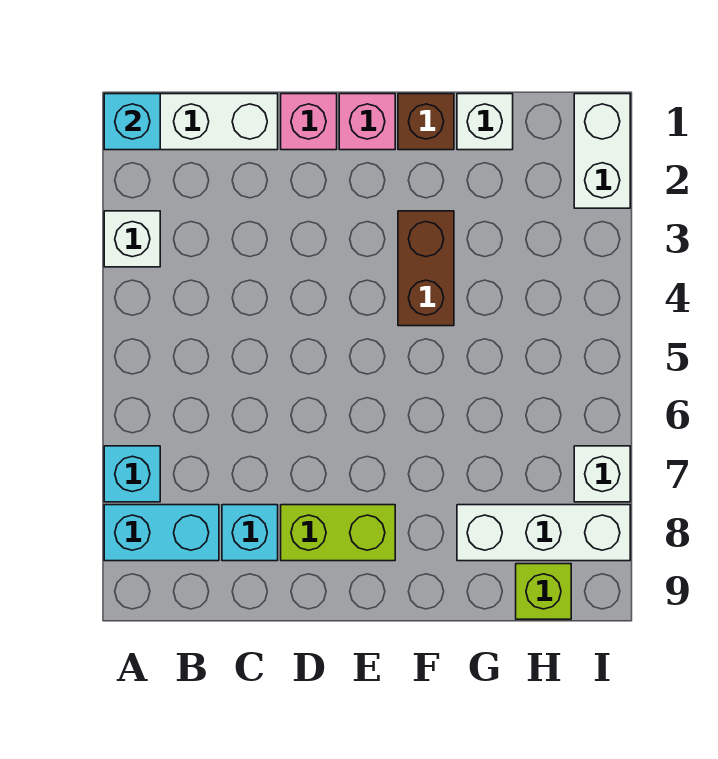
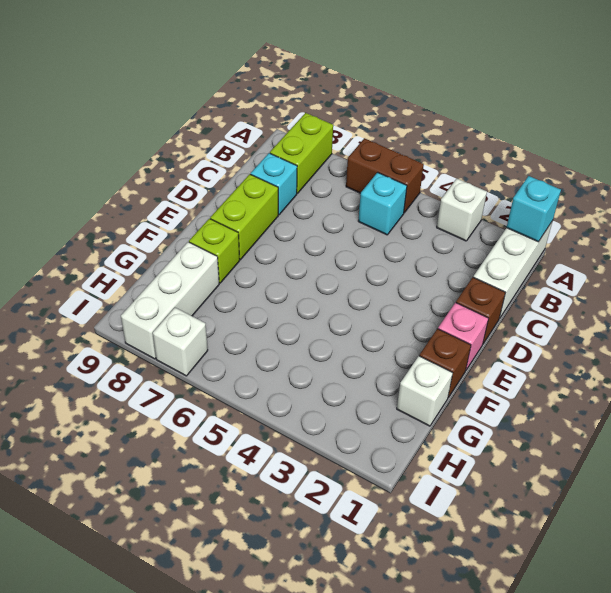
cyan brick A7 level 1 -> cyan brick B5 level 1
cyan brick A8:B8 level 1 -> lime brick A8:B8 level 1
pink brick D1 level 1 -> brown brick D1 level 1
brown brick F3:F4 level 1 -> brown brick A5:A6 level 1
lime brick H9 level 1 -> lime brick F8 level 1
white brick I1:I2 level 1 -> none

